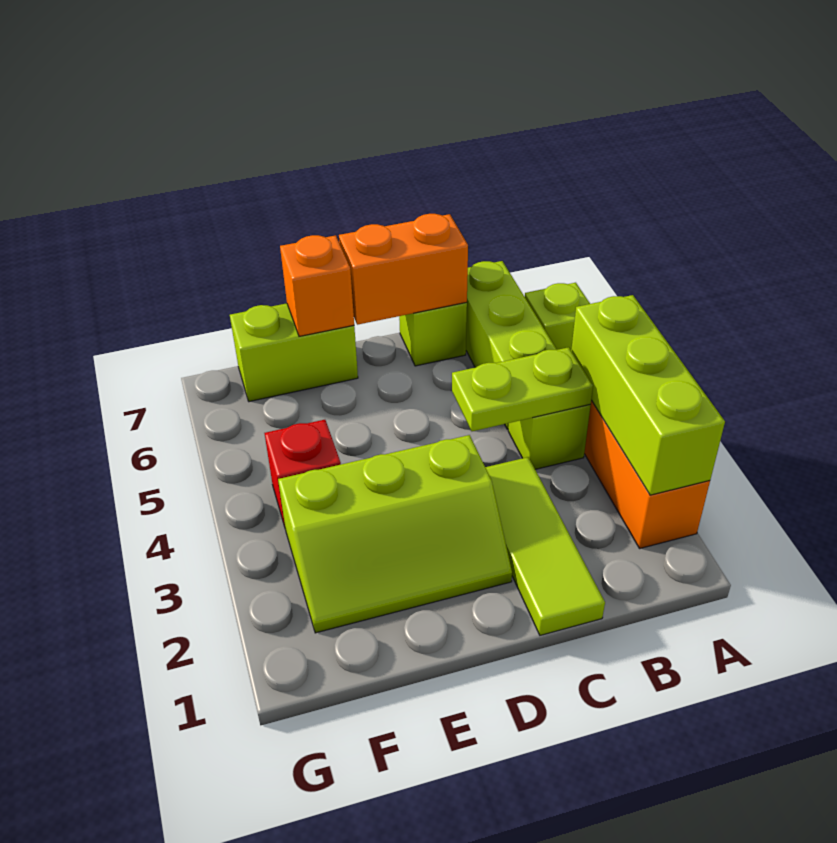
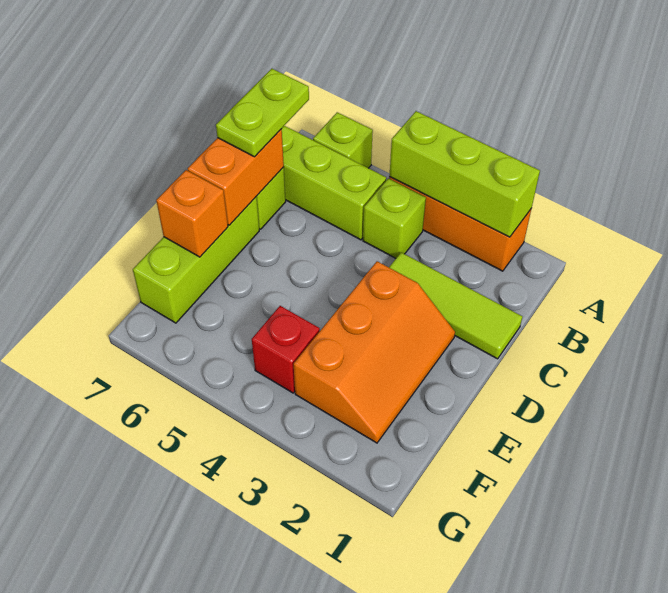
lime plate B4:C4 level 2 -> lime plate B7:C7 level 3
lime slope D2:F3 level 1 top 3 -> orange slope D2:F3 level 1 top 3
lime brick E7:F7 level 1 -> lime brick D7:F7 level 1

